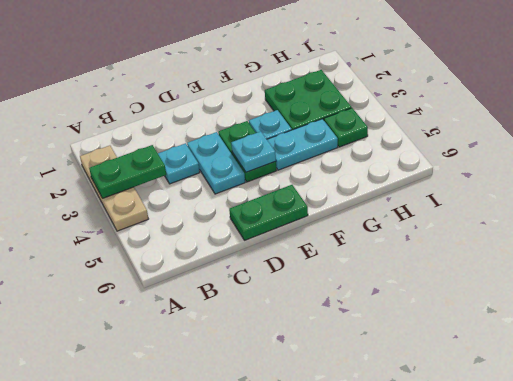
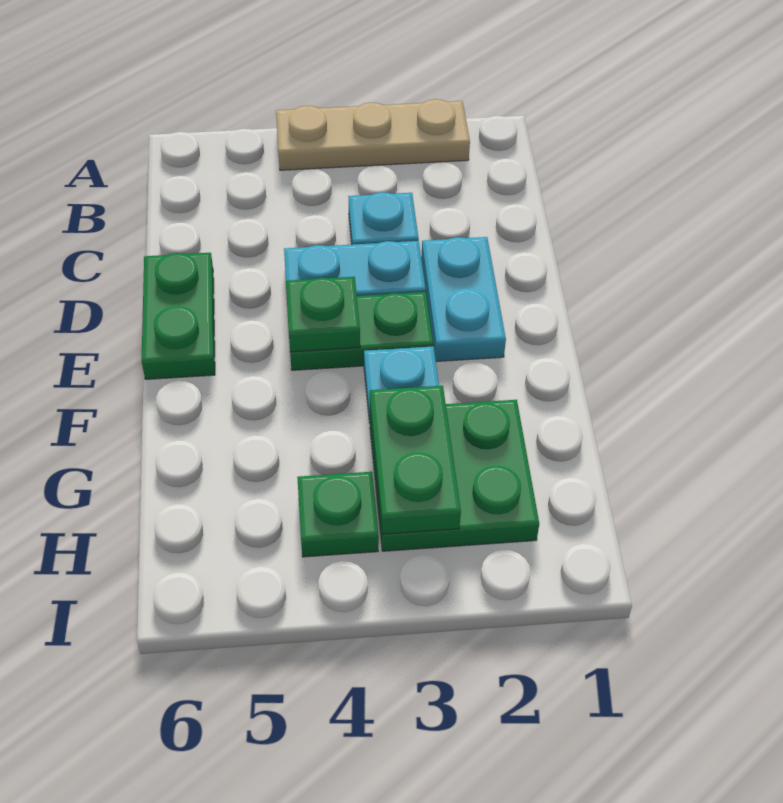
green plate A3:B3 level 2 -> green plate G3:H3 level 2
cyan plate E4 level 2 -> green plate E4 level 2
cyan plate F4:G4 level 1 -> cyan plate D2:E2 level 1

